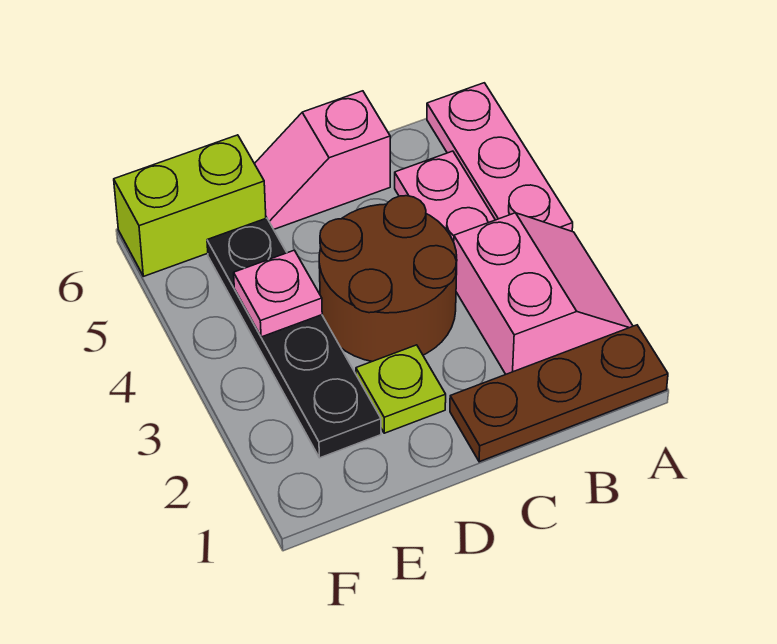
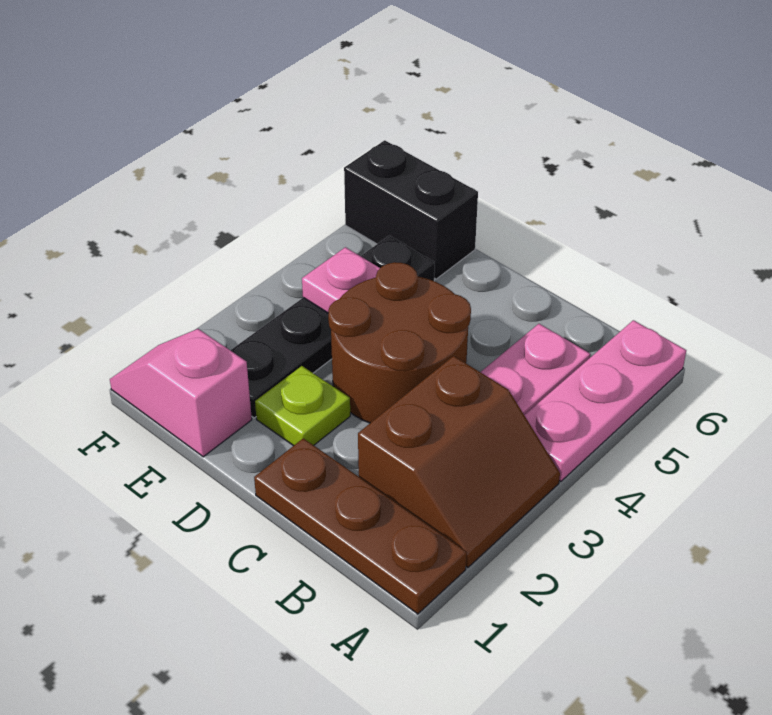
pink slope A2:B3 level 1 top B -> brown slope A2:B3 level 1 top B
pink slope C6:D6 level 1 top C -> pink slope E1:F1 level 1 top E
lime brick E6:F6 level 1 -> black brick E6:F6 level 1

